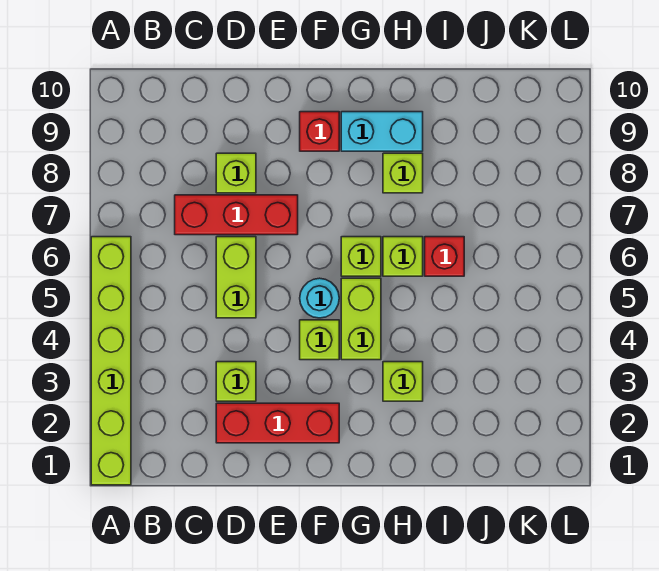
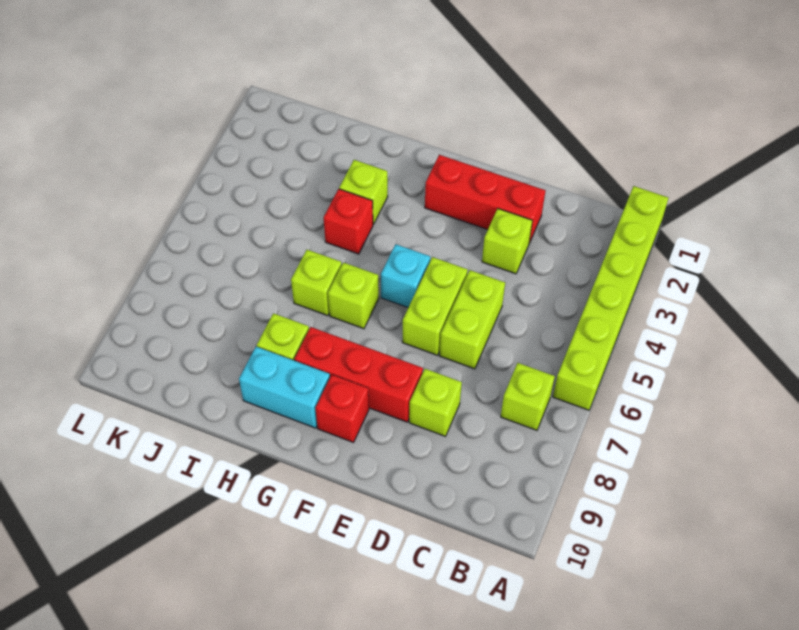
red brick C7:E7 level 1 -> red brick E8:G8 level 1
lime brick F4 level 1 -> lime brick B7 level 1
cyan round brick F5 level 1 -> cyan brick F5 level 1
lime brick G4:G5 level 1 -> lime brick E5:E6 level 1
red brick I6 level 1 -> red brick H4 level 1

